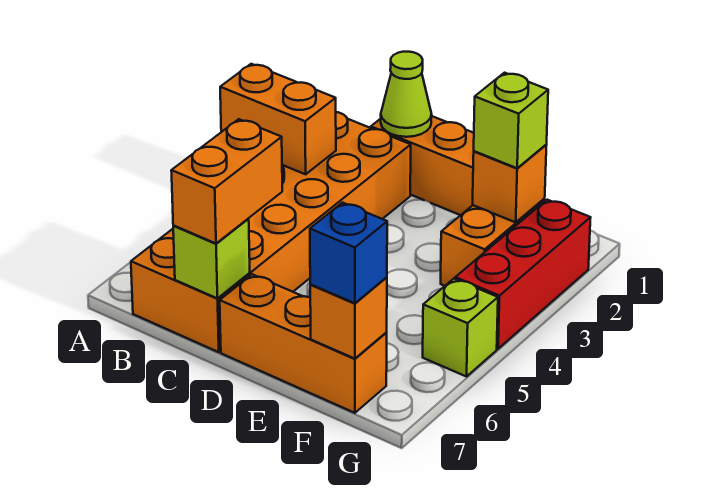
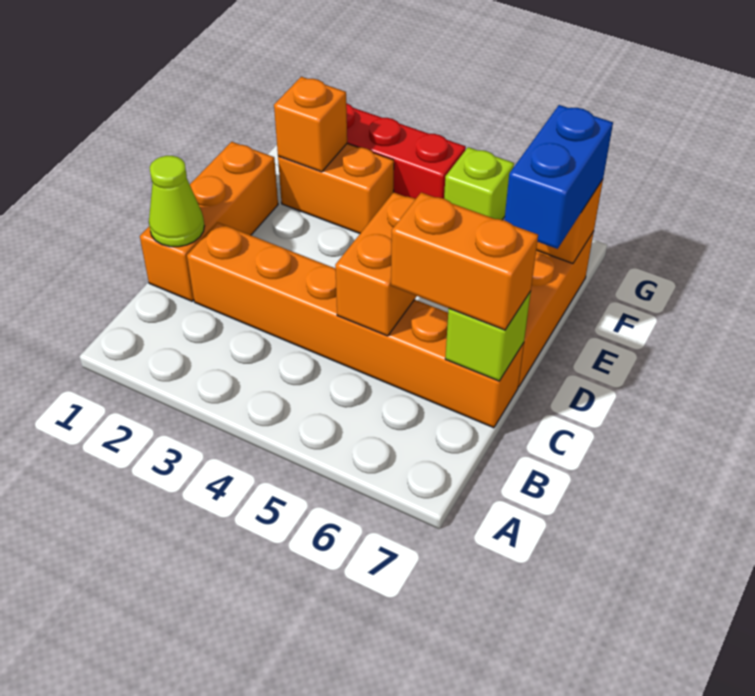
orange brick A3:B3 level 2 -> orange brick C5:D5 level 2
orange brick B2:C7 level 1 -> orange brick C2:C7 level 1
lime brick F2 level 3 -> none
blue brick F7 level 3 -> blue brick E7:F7 level 3

